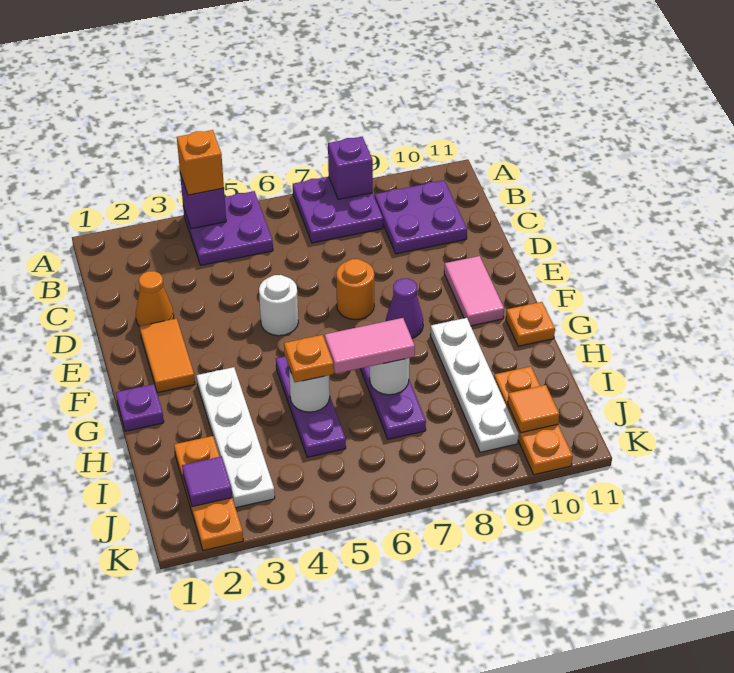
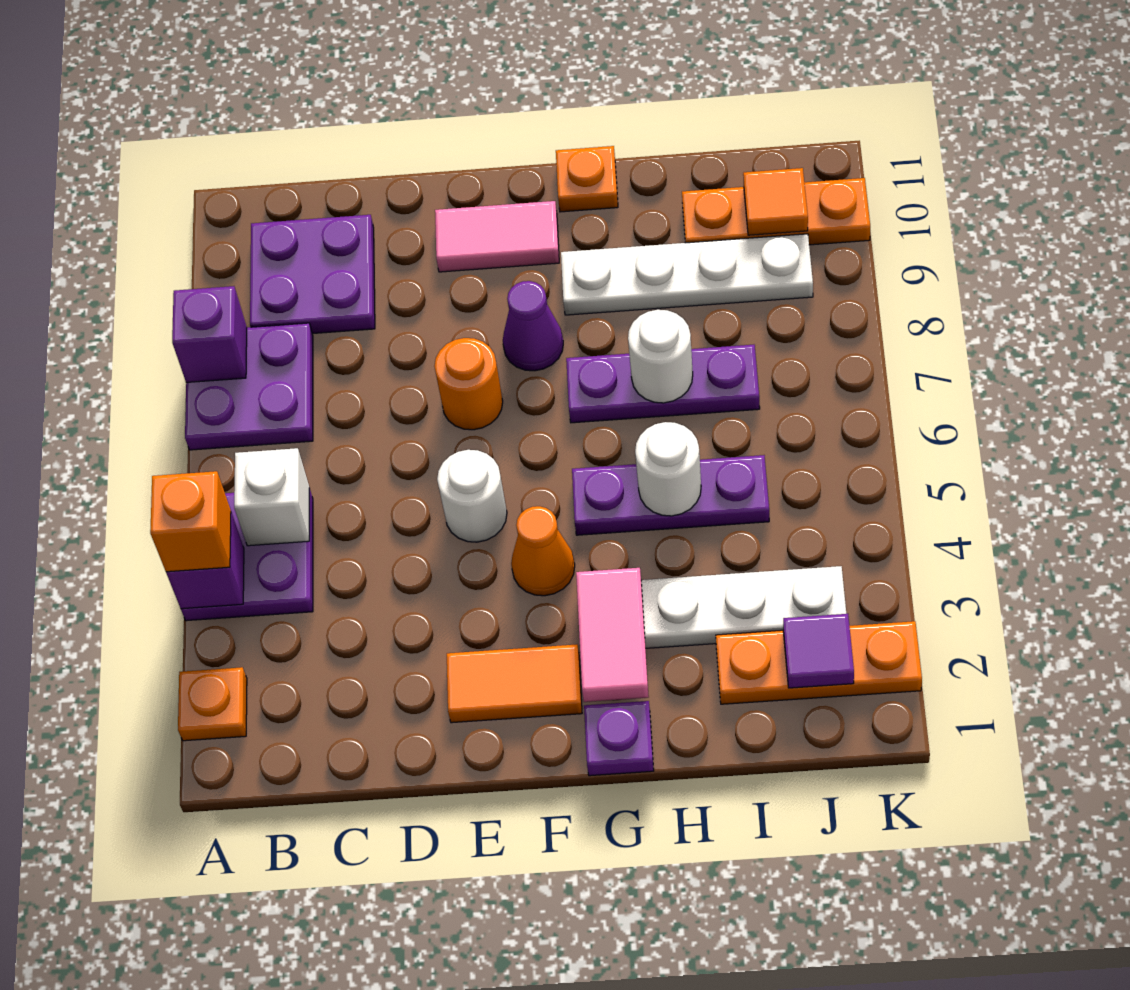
none -> white brick B5 level 2
orange cone D2 level 1 -> orange cone F4 level 1
orange plate H5 level 3 -> orange plate A2 level 1
pink tile H6:H7 level 3 -> pink tile G2:G3 level 2

